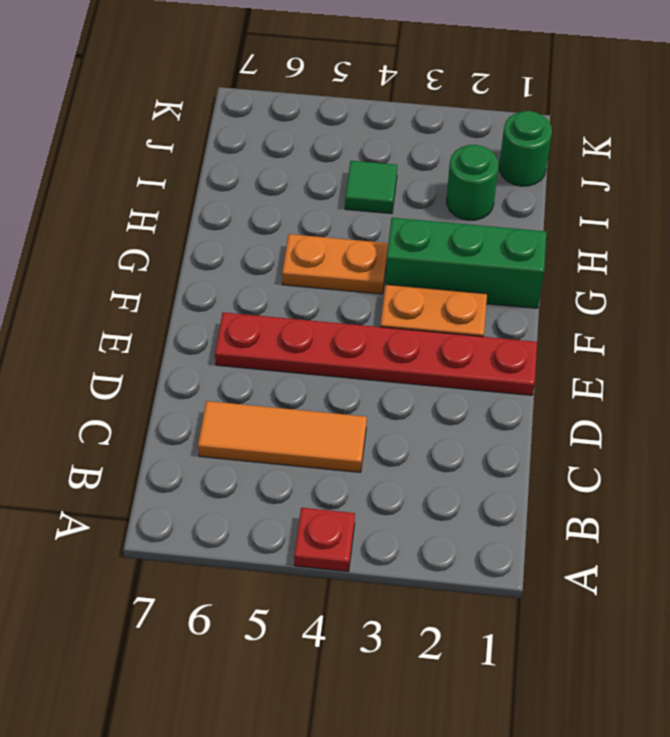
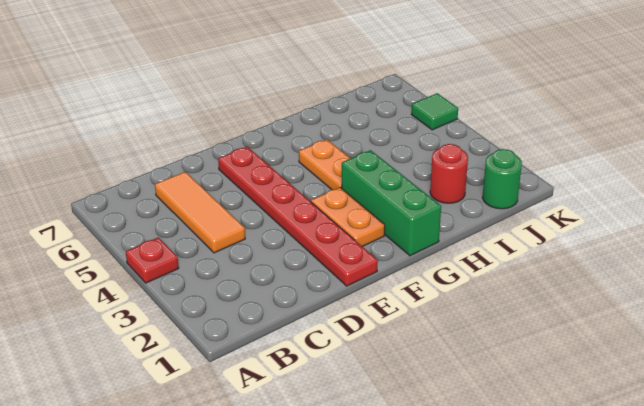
green round brick I2 level 1 -> red round brick I2 level 1
green tile I4 level 1 -> green tile K5 level 1

